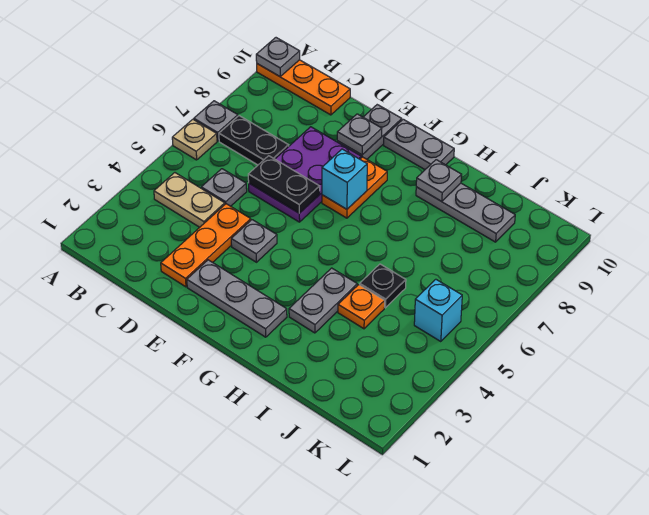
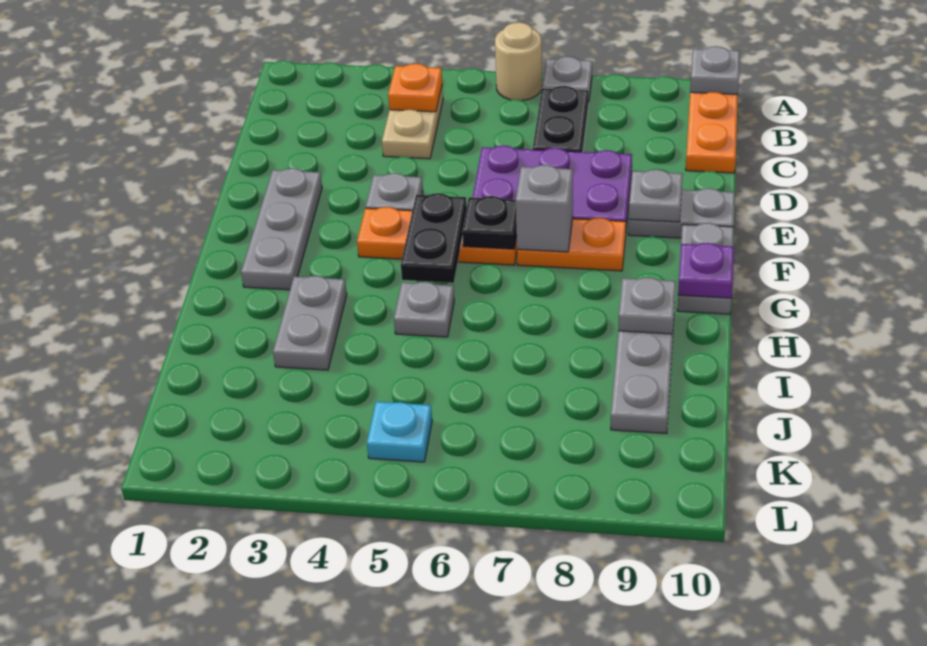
tan plate A6 level 1 -> tan round brick A6 level 1
grey plate C5 level 1 -> grey plate H5 level 1
orange plate D2:D4 level 1 -> orange plate F4:F6 level 1
black plate D6:E6 level 2 -> black plate F5:G5 level 2
cyan brick F7 level 2 -> grey brick F7 level 2
none -> purple plate G10 level 2
grey plate H3:H4 level 1 -> grey plate H3:I3 level 1
orange plate I4 level 1 -> orange plate B4 level 2
black plate I5 level 1 -> black plate F6 level 2
cyan brick K5 level 1 -> cyan plate K5 level 1

